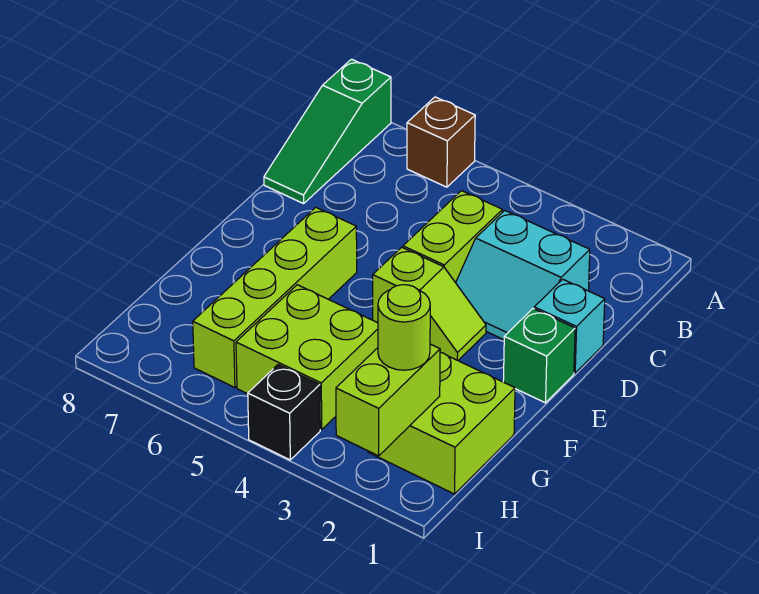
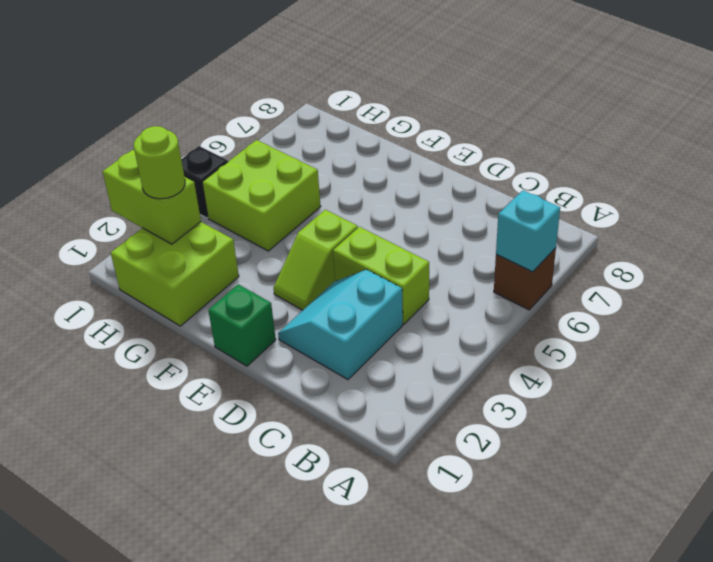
green slope A8:C8 level 1 top A -> none
cyan brick D1 level 1 -> cyan brick A6 level 2
lime brick E6:H6 level 1 -> none

